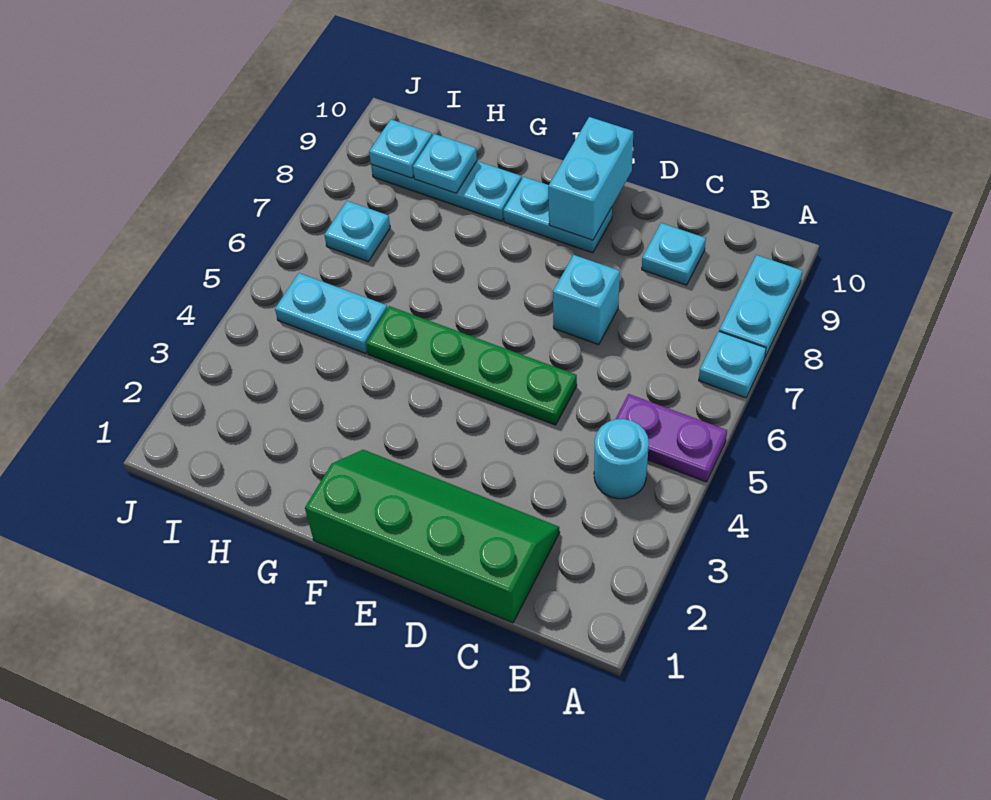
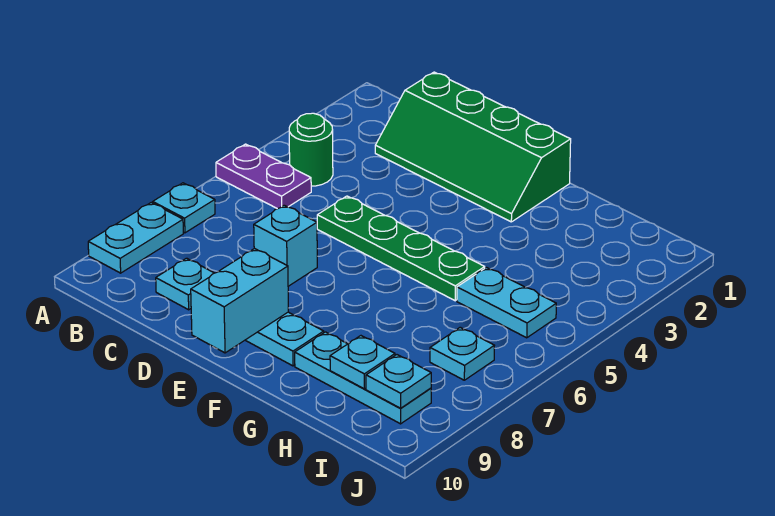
cyan round brick B4 level 1 -> green round brick B4 level 1

